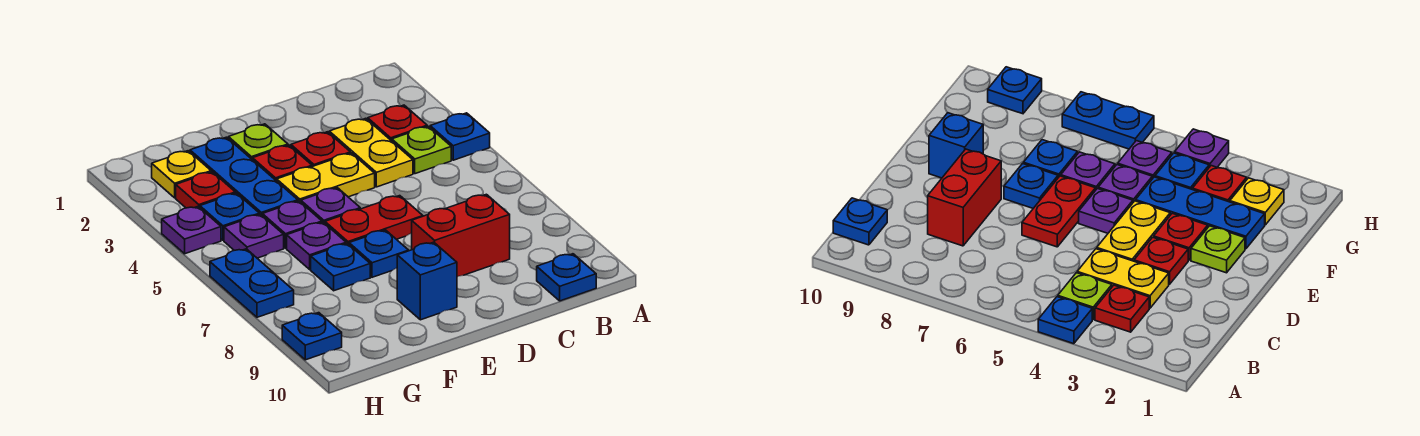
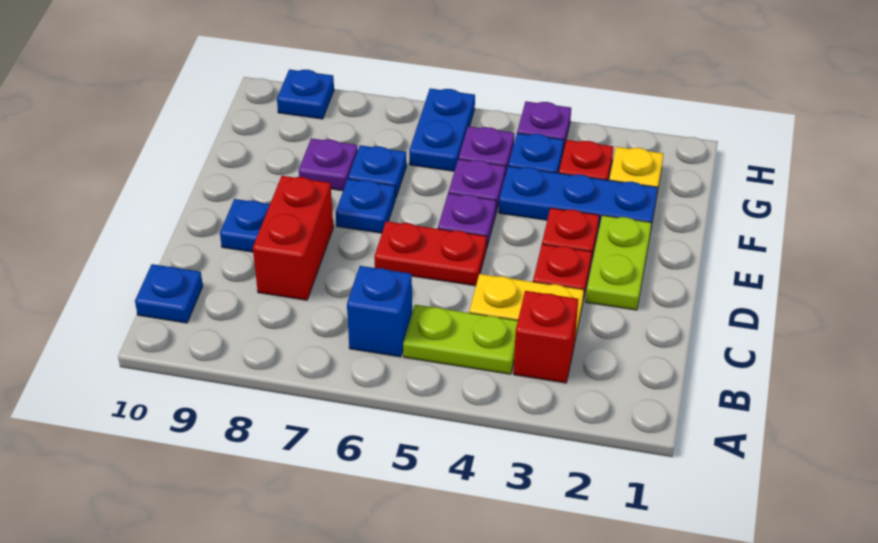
blue plate A4 level 1 -> blue plate D9 level 1
red plate B3 level 1 -> red brick B3 level 1
lime plate B4 level 1 -> lime plate B4:B5 level 1
yellow plate D4:E4 level 1 -> none
red plate D6:E6 level 1 -> red plate D5:D6 level 1
lime plate E2 level 1 -> lime plate D2:E2 level 1
blue brick E9 level 1 -> blue brick B6 level 1
purple plate F6 level 1 -> purple plate F8 level 1
blue plate H6:H7 level 1 -> blue plate G6:H6 level 1

